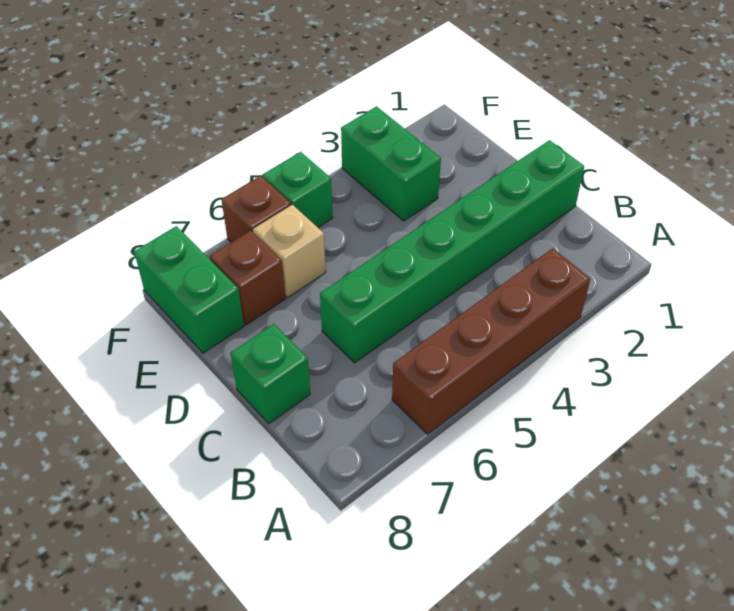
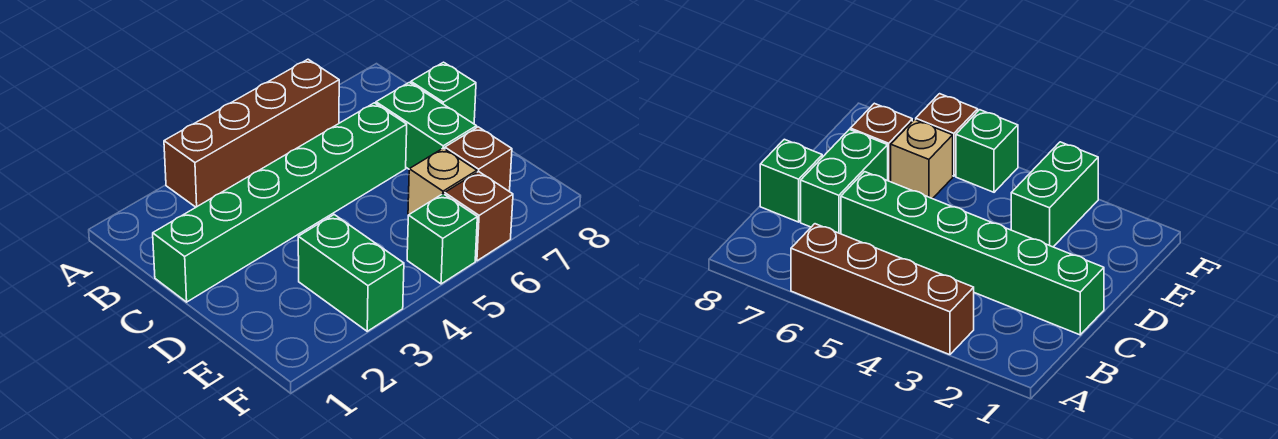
green brick E8:F8 level 1 -> green brick C7:D7 level 1

